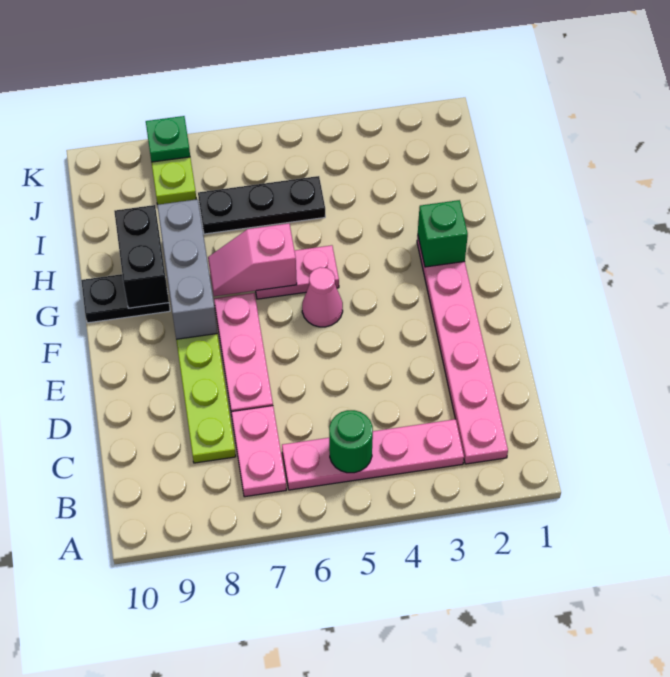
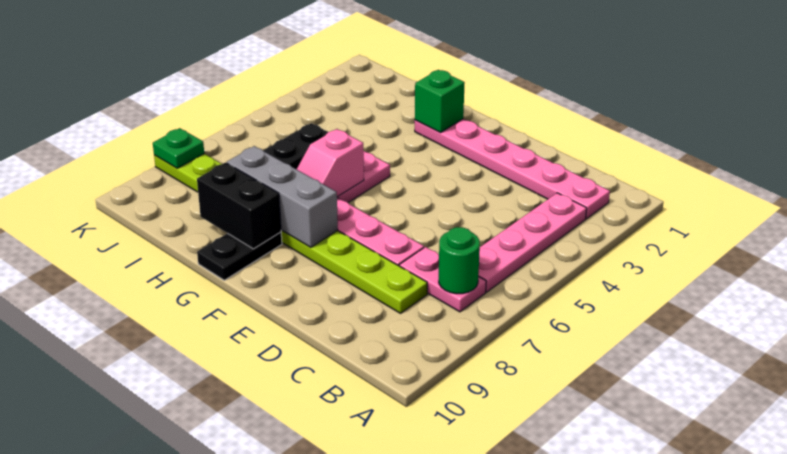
green round brick B5 level 2 -> green round brick B7 level 2
pink cone F5 level 1 -> none

